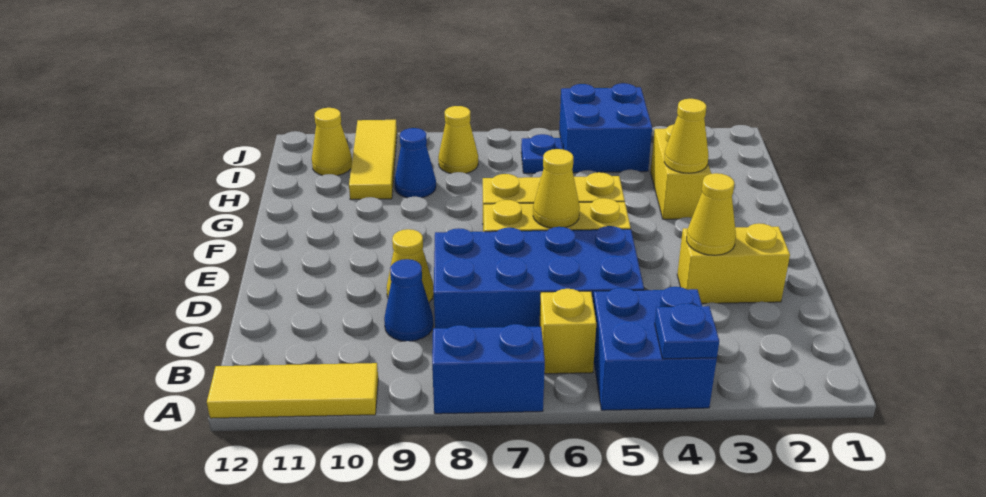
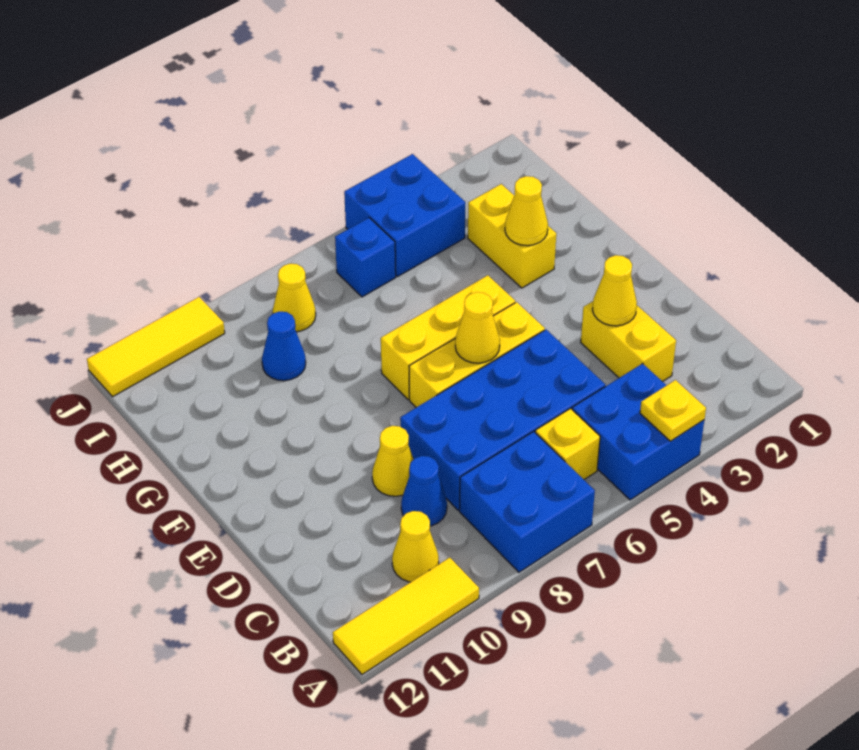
blue plate A4 level 2 -> yellow plate A4 level 2
blue brick A7:A8 level 1 -> blue brick A7:B8 level 1
yellow brick D2:D3 level 1 -> yellow brick C3:D3 level 1
yellow tile H10:J10 level 1 -> yellow tile J10:J12 level 1
blue plate I6 level 1 -> blue brick I6 level 1
yellow cone I11 level 1 -> yellow cone B10 level 1

